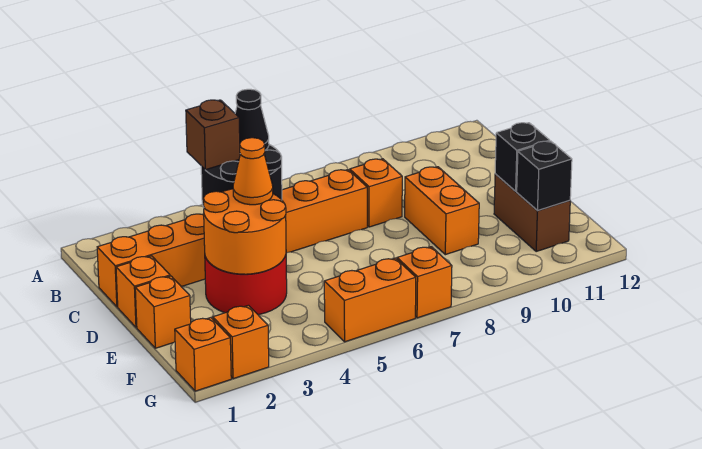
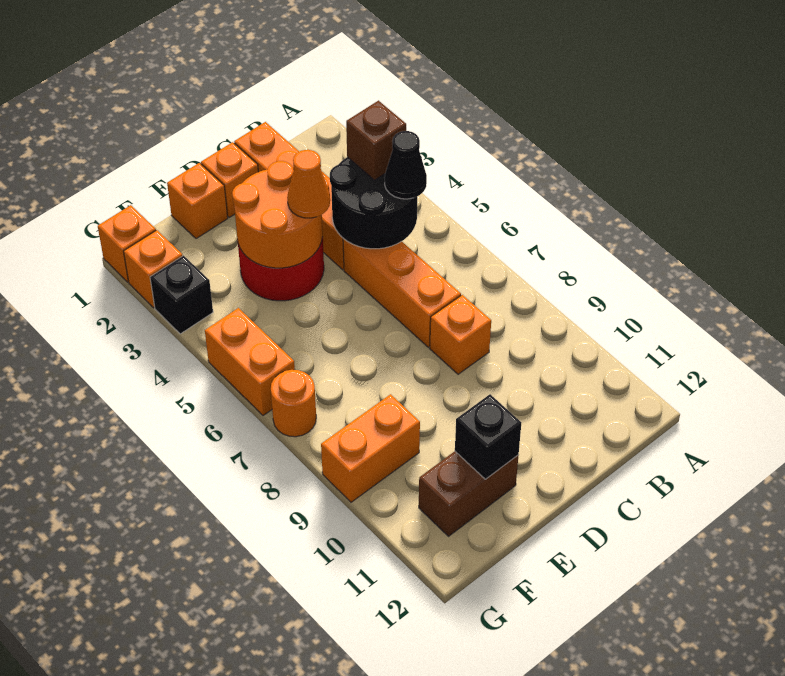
orange brick D9:E9 level 1 -> orange brick F9:G9 level 1
black brick F11 level 2 -> black brick G3 level 1
orange brick G7 level 1 -> orange round brick G7 level 1

